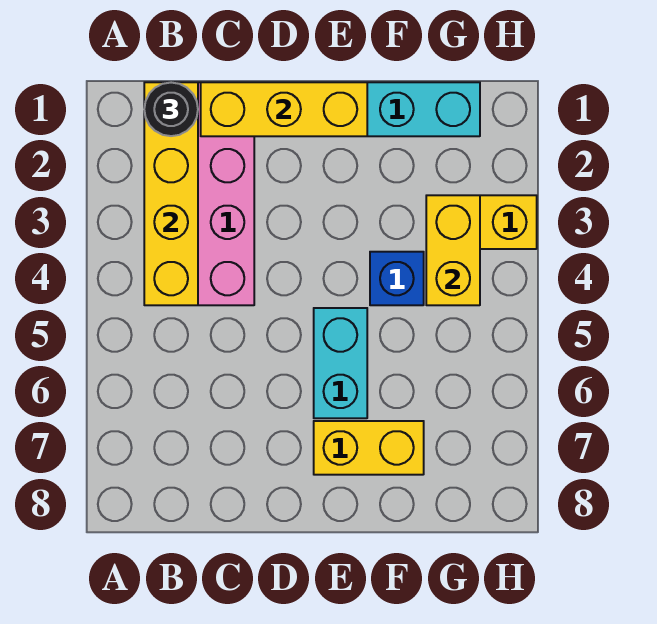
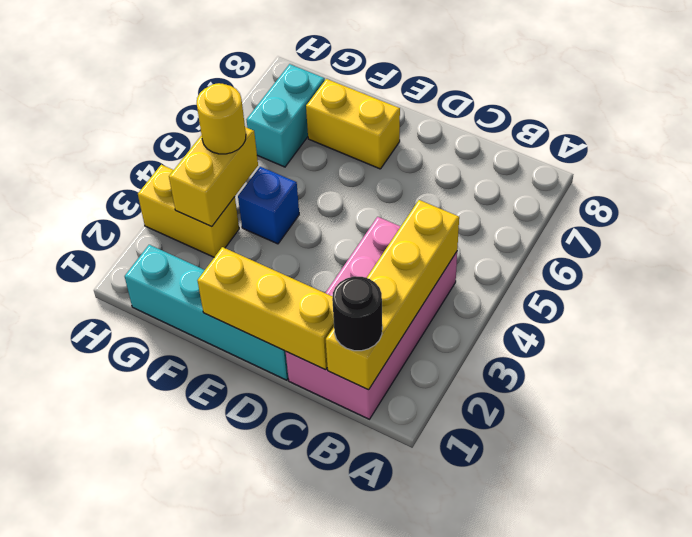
cyan brick E5:E6 level 1 -> cyan brick G6:G7 level 1
none -> yellow round brick G4 level 3

